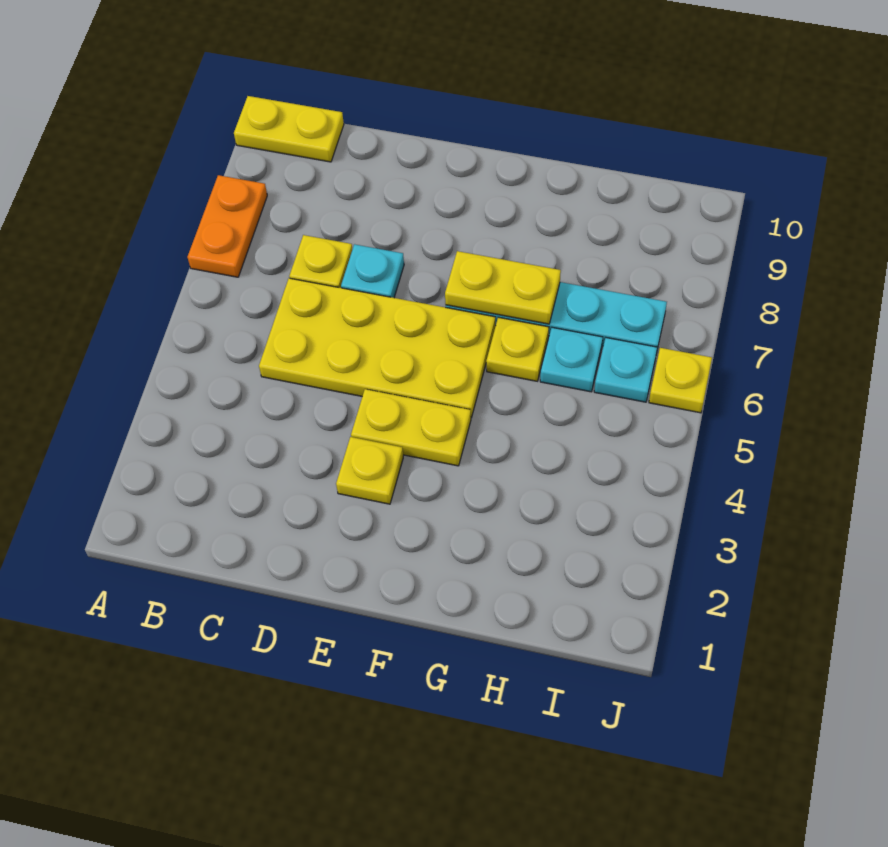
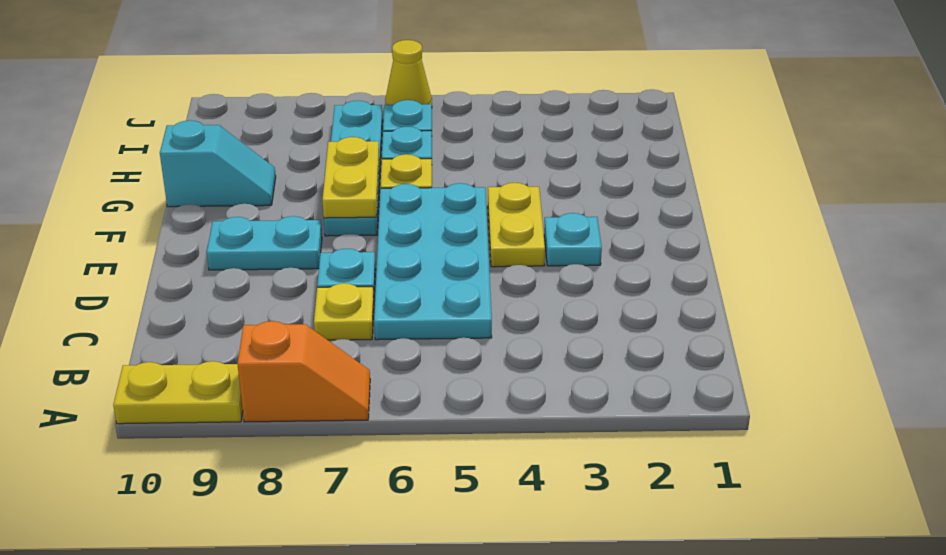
orange plate A7:A8 level 1 -> orange slope A7:A8 level 1 top 8
yellow plate A10:B10 level 1 -> yellow plate A9:A10 level 1
yellow plate C5:F6 level 1 -> cyan plate C5:F6 level 1
yellow plate E3 level 1 -> cyan plate E3 level 1
none -> cyan plate E8:E9 level 1
none -> cyan slope G9:G10 level 1 top 10
yellow plate J6 level 1 -> yellow cone J6 level 1

